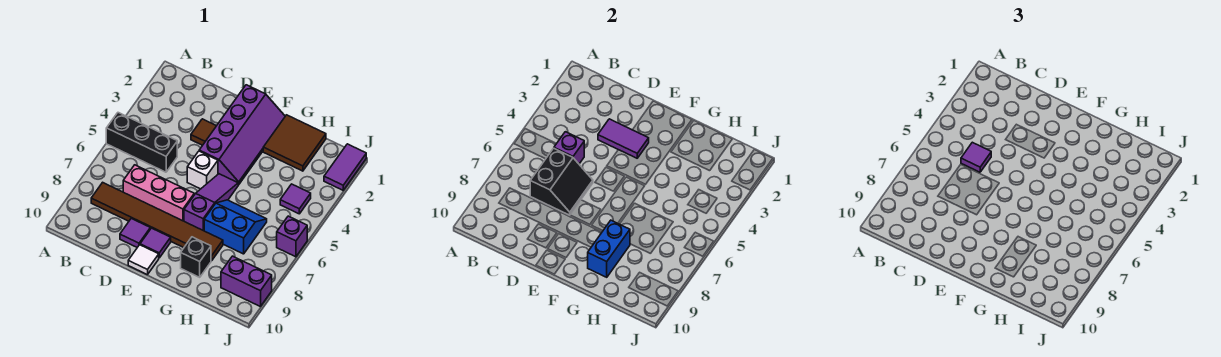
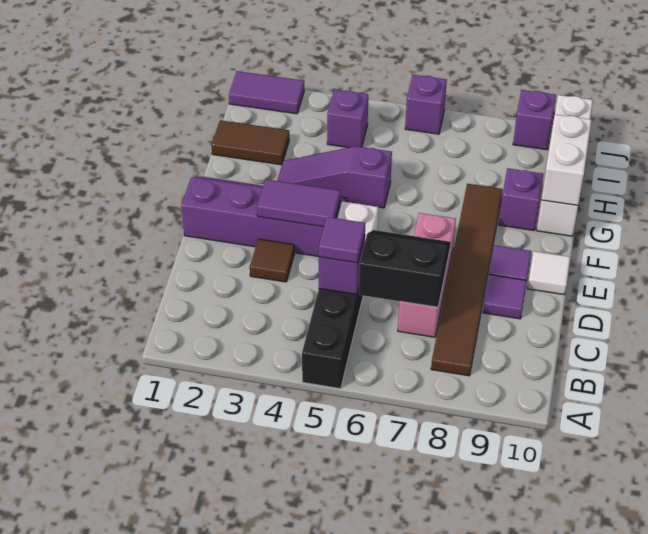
purple tile D3:E3 level 2 -> purple tile E3:E4 level 2
purple slope F5:F7 level 1 top 7 -> purple slope G3:G5 level 1 top 5
brown tile G1:H2 level 1 -> brown tile H1:H2 level 1
blue slope G6:H7 level 1 top 7 -> none
blue brick G8:G9 level 2 -> none
black brick G9 level 1 -> purple brick G9 level 1
none -> white brick G10:J10 level 1
none -> white brick G10:H10 level 2
purple tile I4 level 1 -> purple brick I4 level 1
purple brick I9:J9 level 1 -> purple brick J9 level 1

